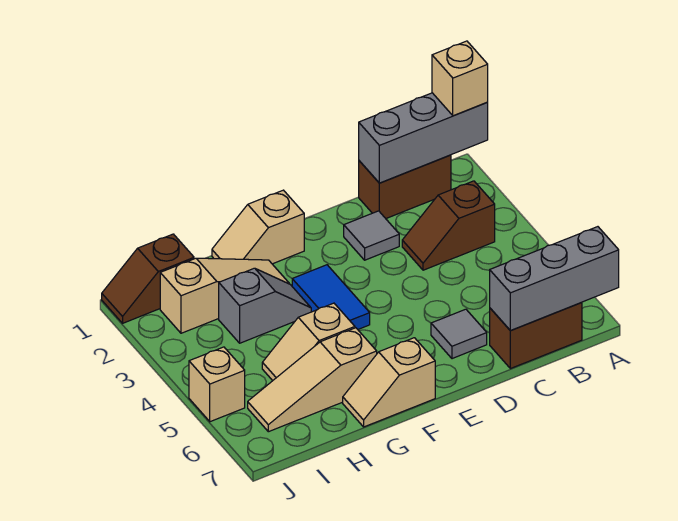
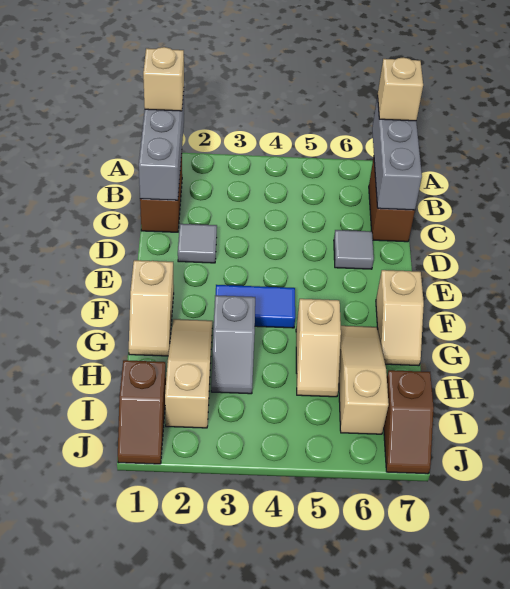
brown slope B3:C3 level 1 top B -> brown slope I7:J7 level 1 top I
grey slope G3:H3 level 1 top H -> grey slope G3:H3 level 1 top G
tan slope G6:I6 level 1 top G -> tan slope G6:I6 level 1 top I
tan brick J5 level 1 -> tan brick A7 level 3

